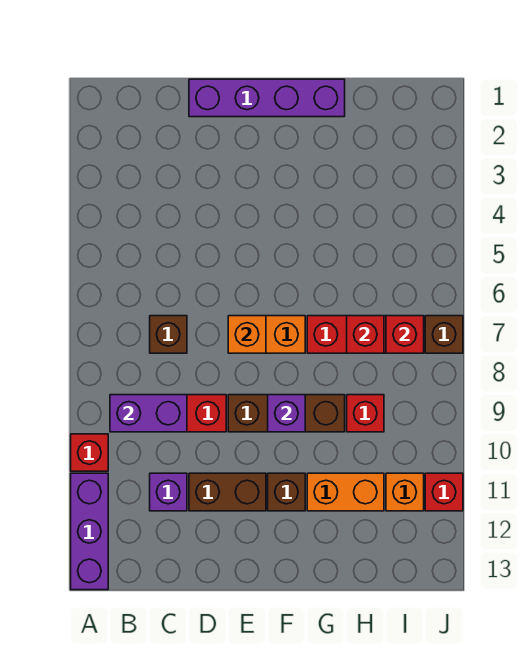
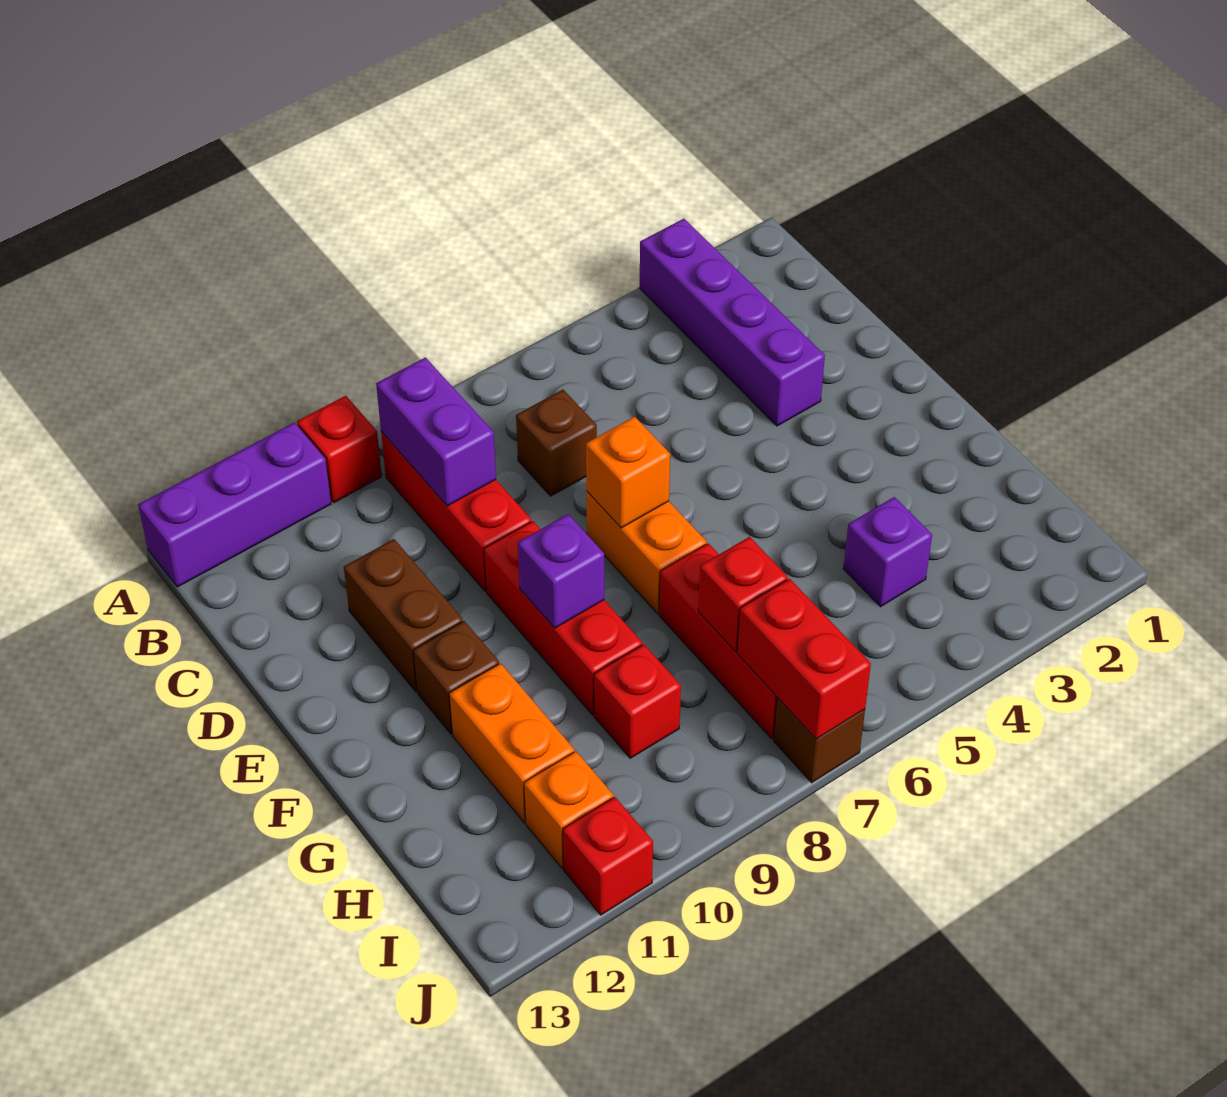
purple brick C11 level 1 -> purple brick H4 level 1
purple brick D1:G1 level 1 -> purple brick A3:D3 level 1
brown brick E9:G9 level 1 -> red brick E9:G9 level 1
red brick I7 level 2 -> red brick I7:J7 level 2

